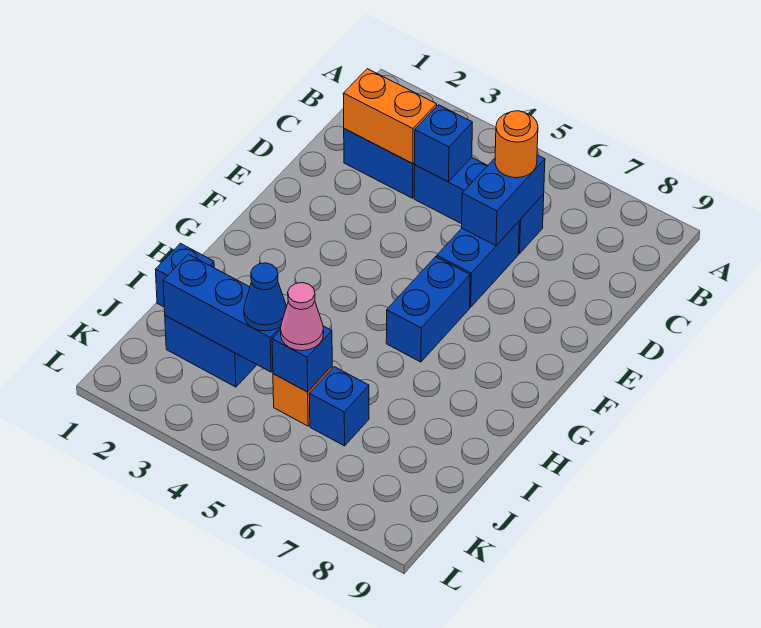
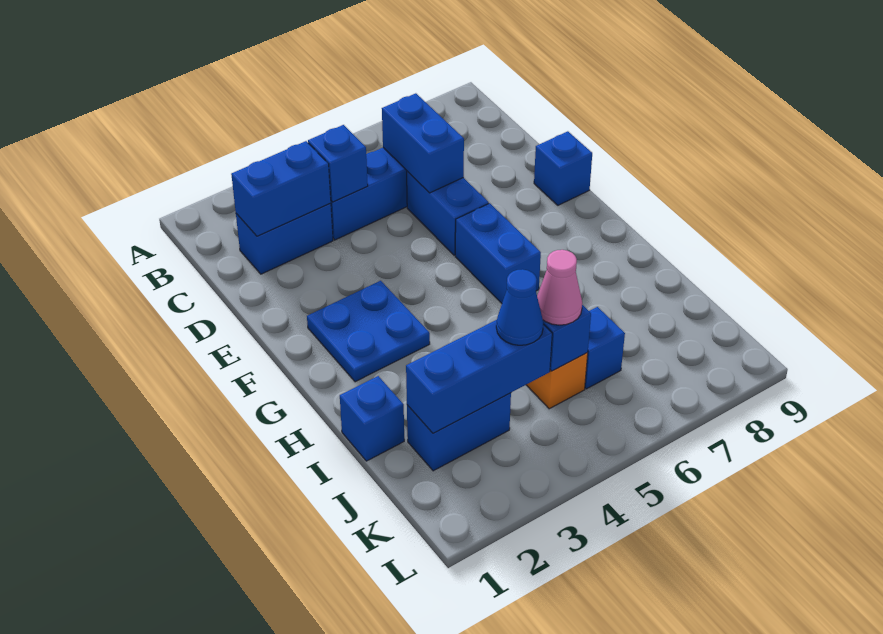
orange brick C2:C3 level 2 -> blue brick C2:C3 level 2
orange round brick C6 level 3 -> none
none -> blue brick E9 level 1
none -> blue plate F2:G3 level 1

